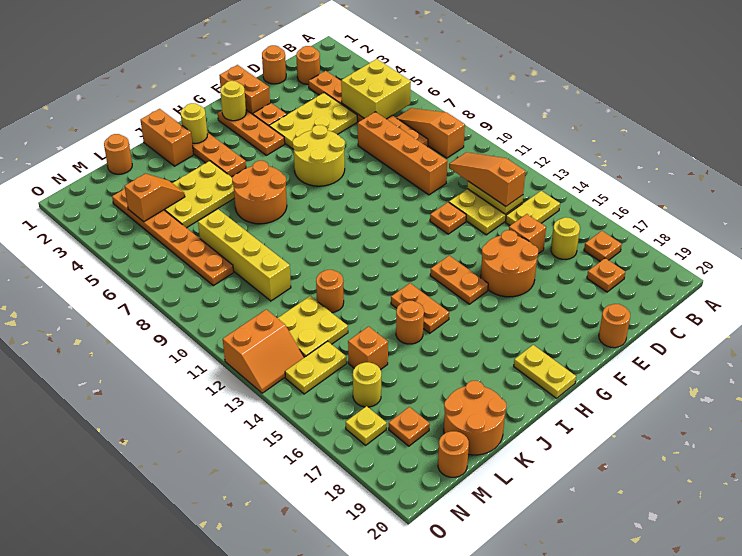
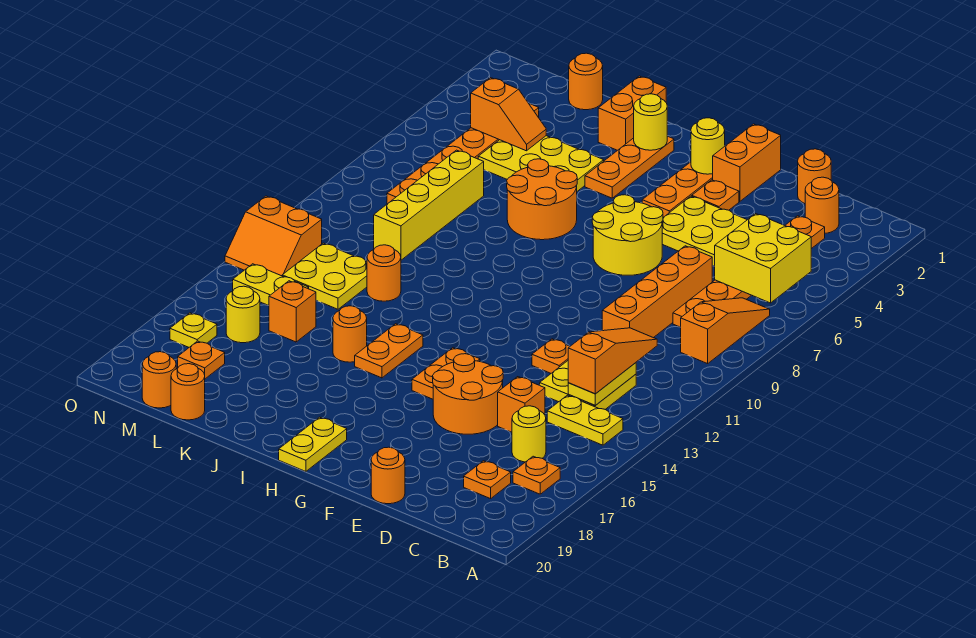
orange round brick K19:L20 level 1 -> orange round brick L20 level 1

